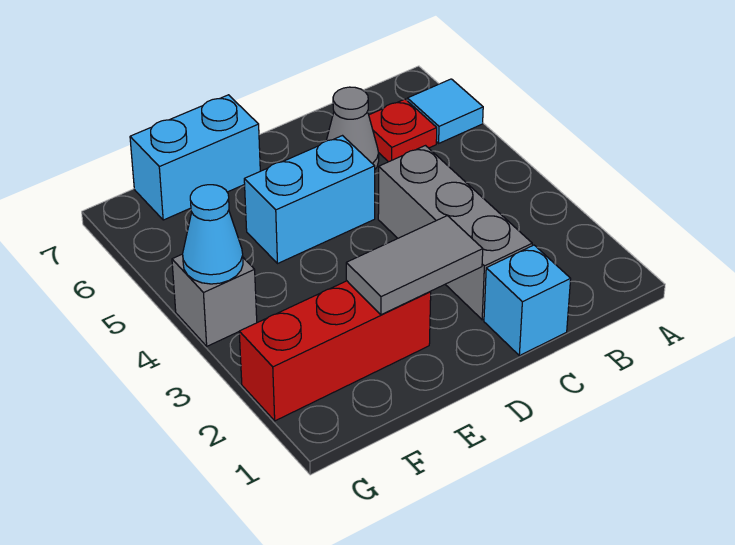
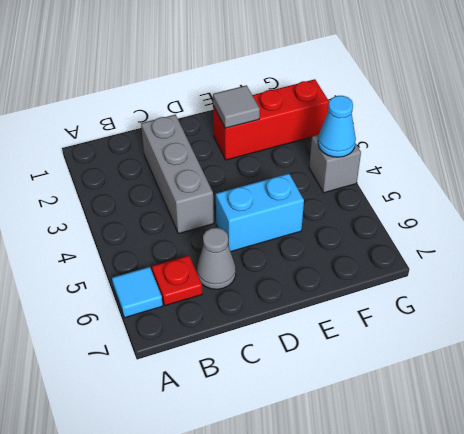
cyan brick C1 level 1 -> none
grey tile D2:E2 level 2 -> grey tile E2 level 2
cyan brick E7:F7 level 1 -> none

